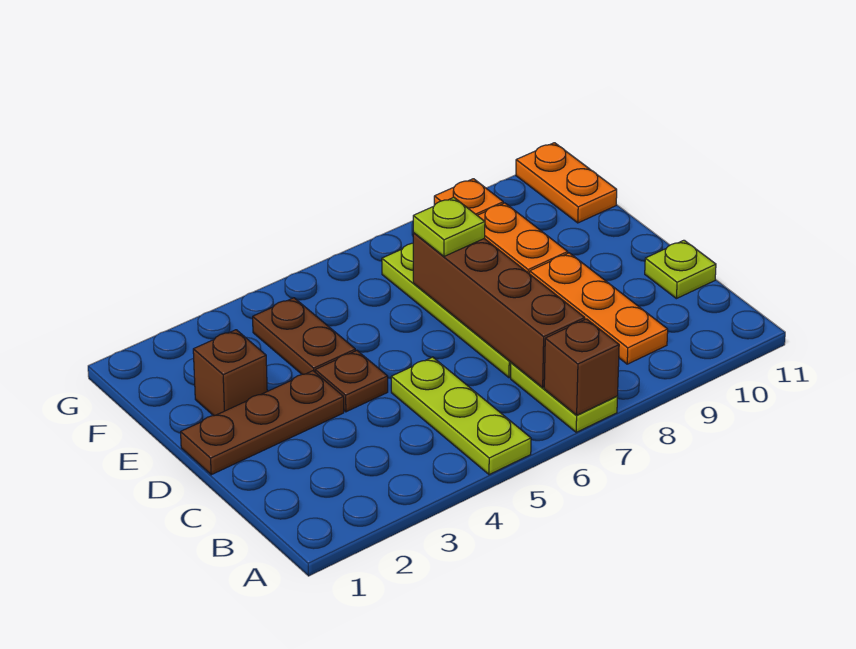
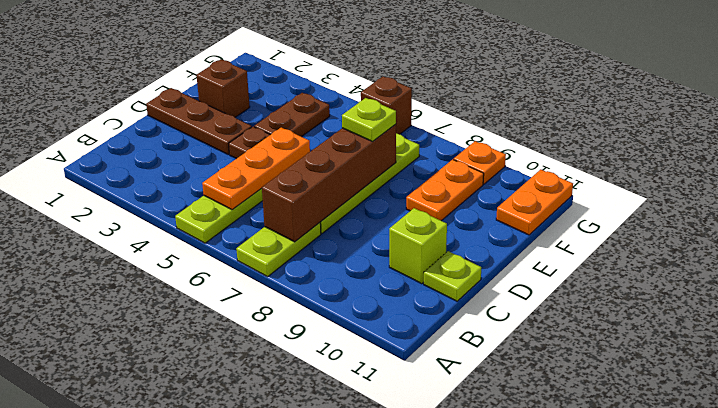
brown brick A7 level 2 -> brown brick G6 level 1
orange plate B9:D9 level 1 -> orange plate B5:D5 level 2
none -> lime brick C10 level 1

